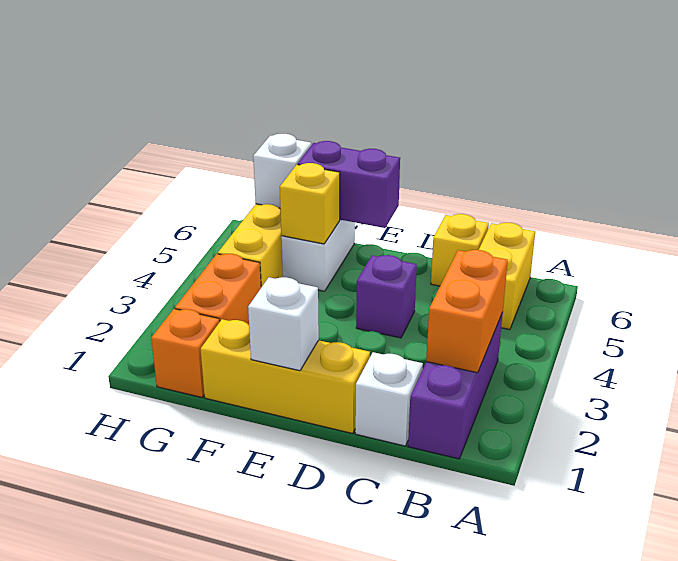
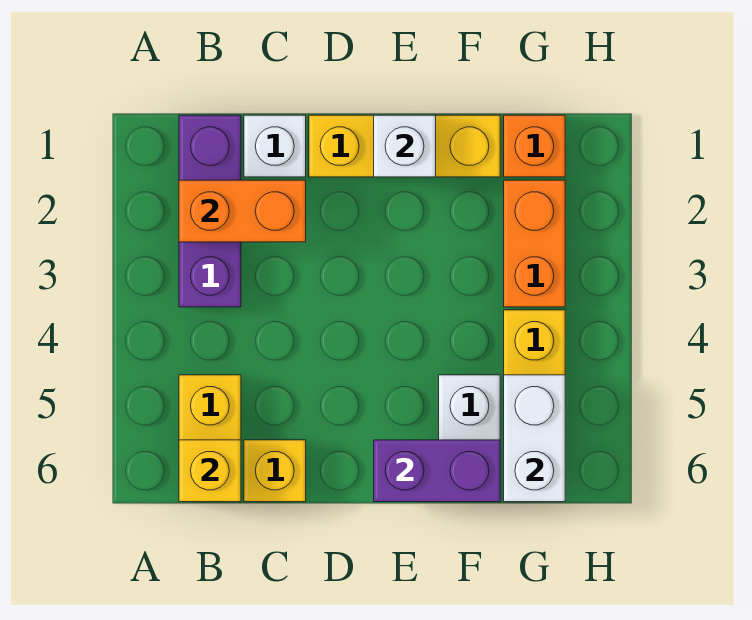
orange brick B2:B3 level 2 -> orange brick B2:C2 level 2
purple brick D4 level 1 -> none
yellow brick F5 level 2 -> yellow brick B6 level 2
white brick G6 level 2 -> white brick G5:G6 level 2

